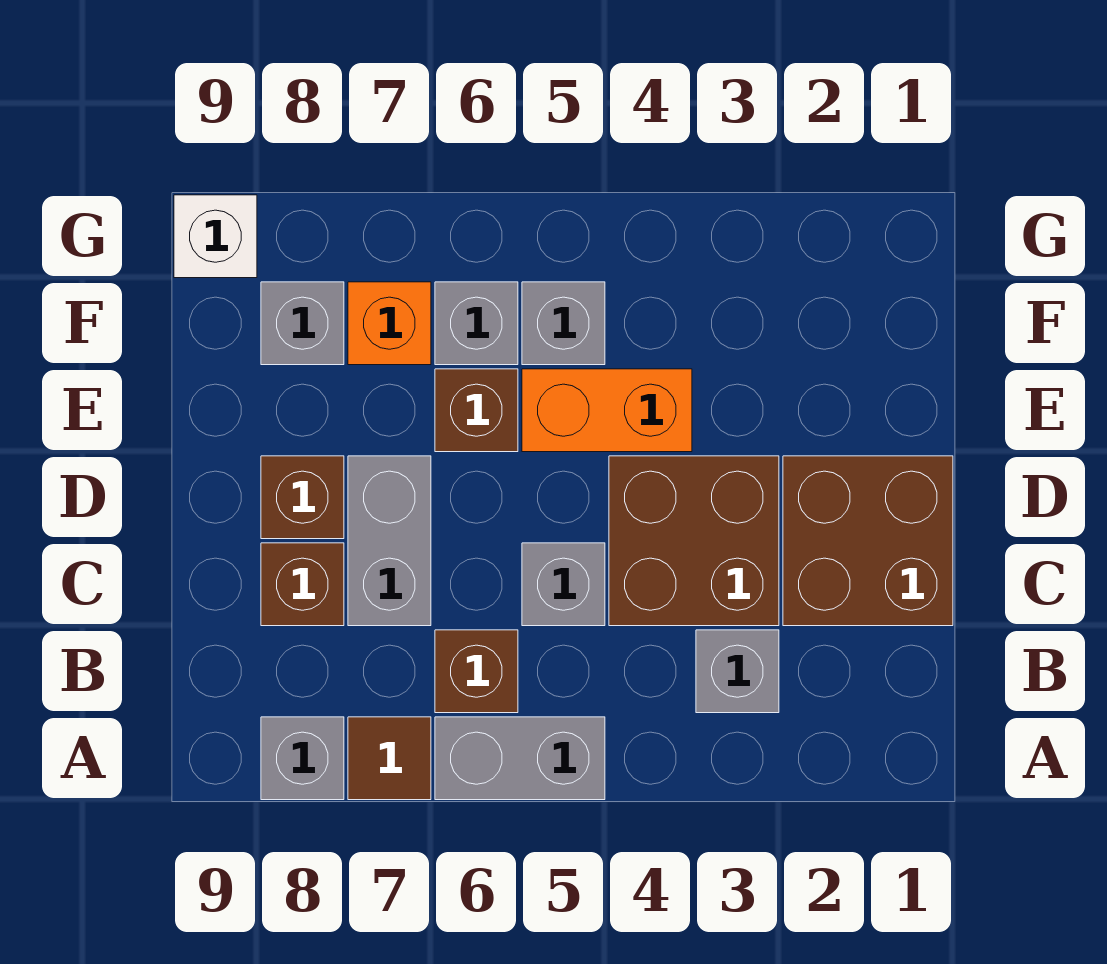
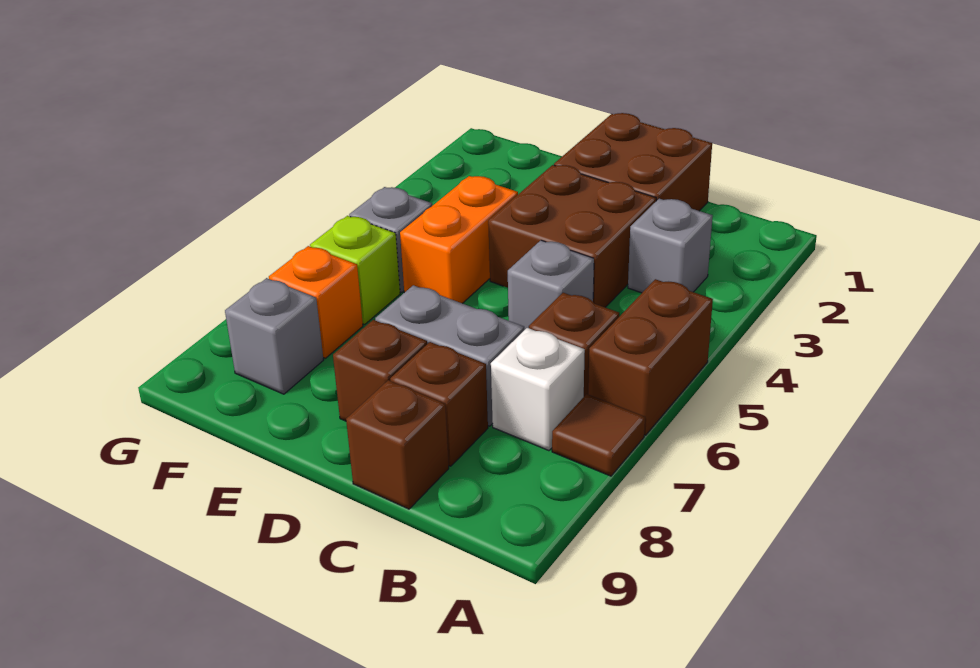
grey brick A5:A6 level 1 -> brown brick A5:A6 level 1
grey brick A8 level 1 -> none
brown brick E6 level 1 -> brown brick C9 level 1
grey brick F6 level 1 -> lime brick F6 level 1
white brick G9 level 1 -> white brick B7 level 1

